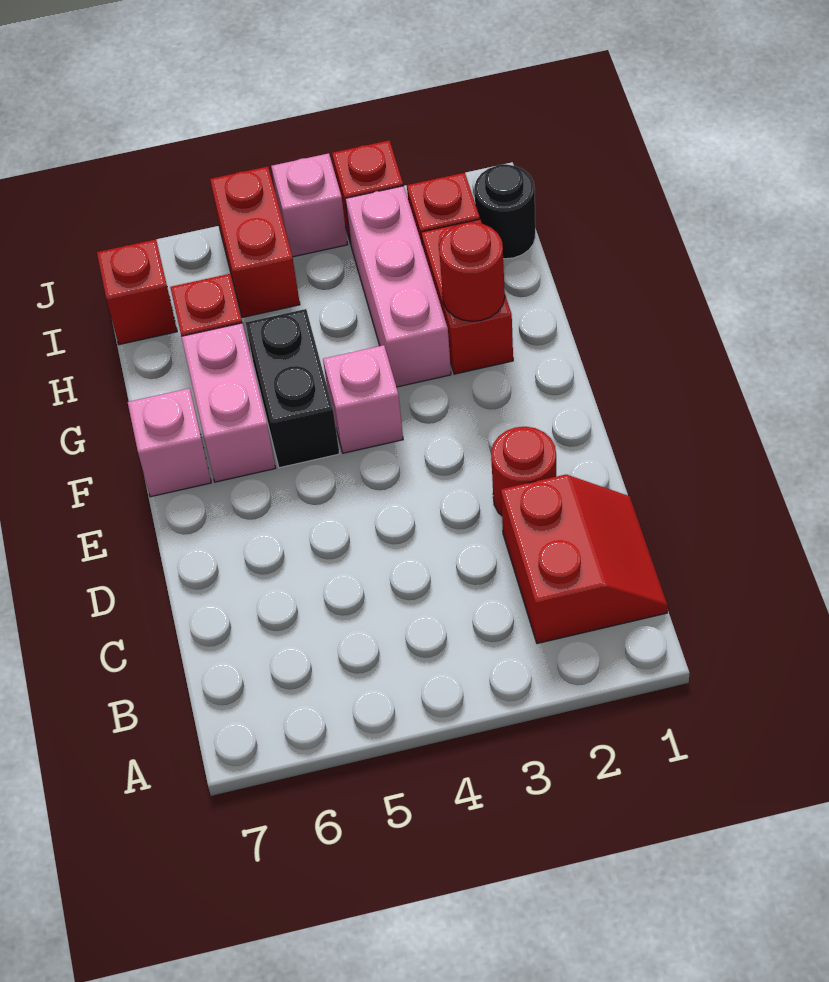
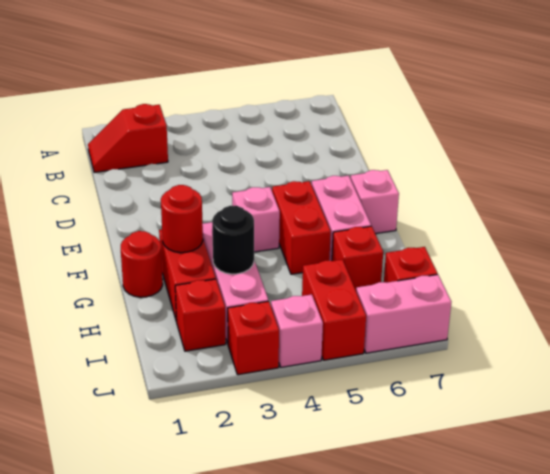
red slope B1:C2 level 1 top 2 -> red slope B1:B2 level 1 top 2
red round brick D2 level 1 -> red round brick G1 level 1
black brick F5:G5 level 1 -> red brick F5:G5 level 1
black round brick I1 level 1 -> black round brick H3 level 2
none -> pink brick J6:J7 level 1

